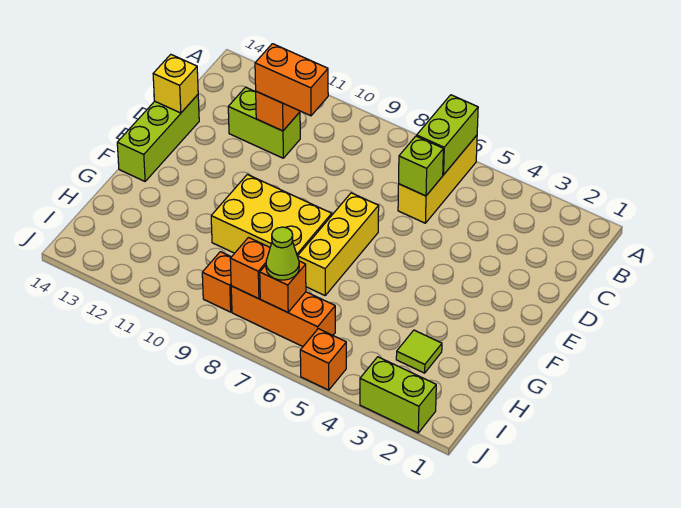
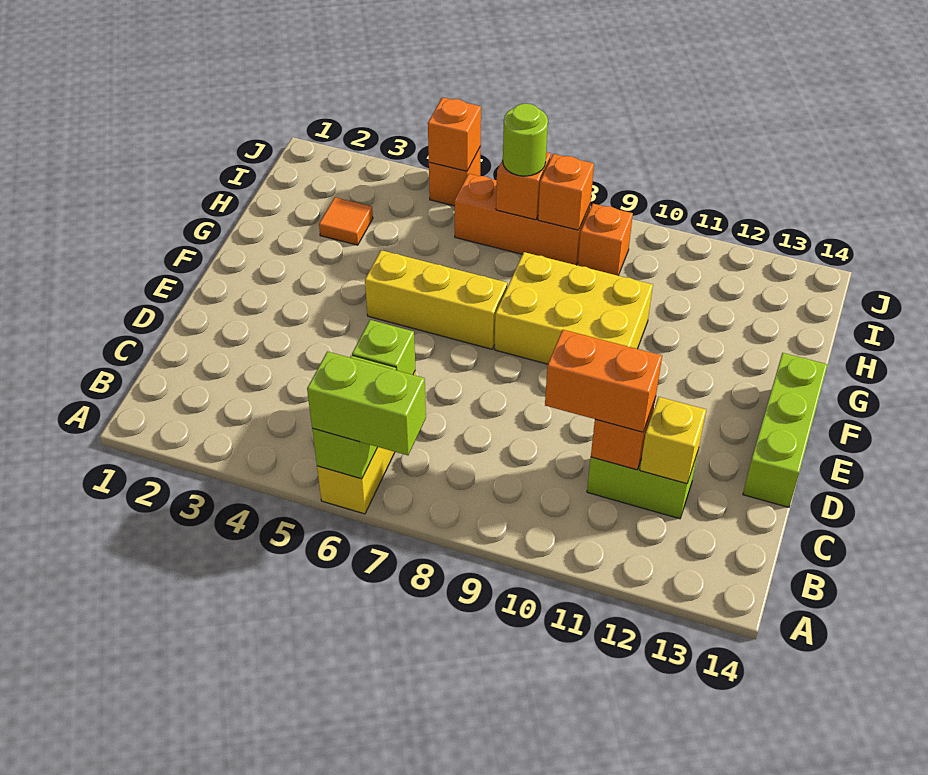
yellow brick D14 level 2 -> yellow brick C12 level 2
yellow brick E7:G7 level 1 -> yellow brick F5:F7 level 1
lime tile H3 level 1 -> orange tile H3 level 1
lime cone I7 level 3 -> lime round brick I7 level 3
lime brick J2:J3 level 1 -> lime brick A6:A7 level 3
none -> orange brick J5 level 2

